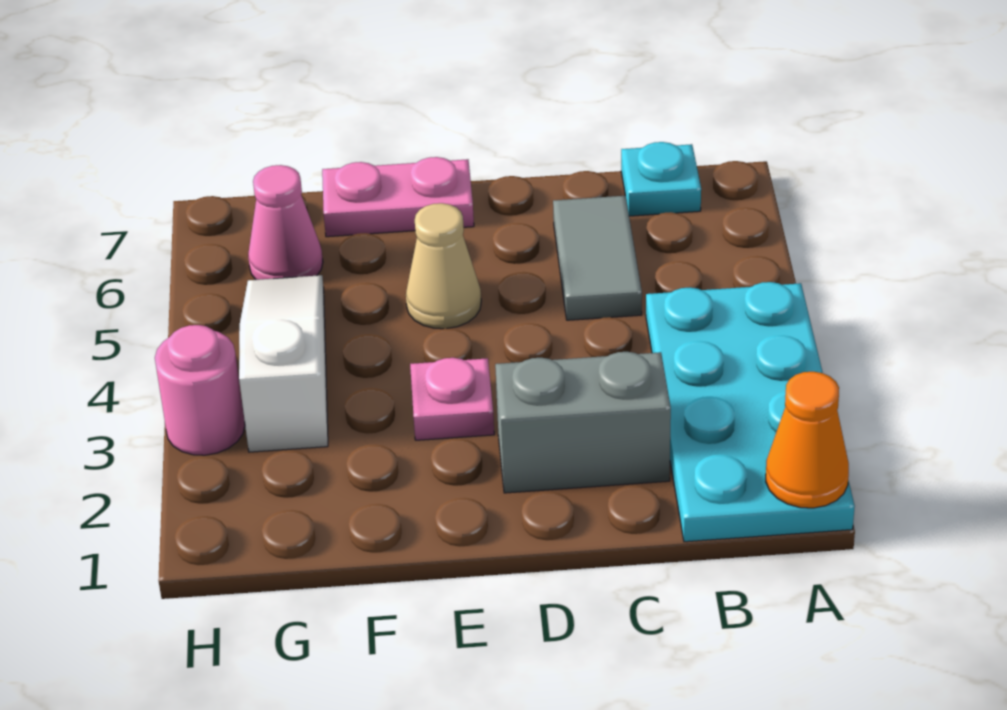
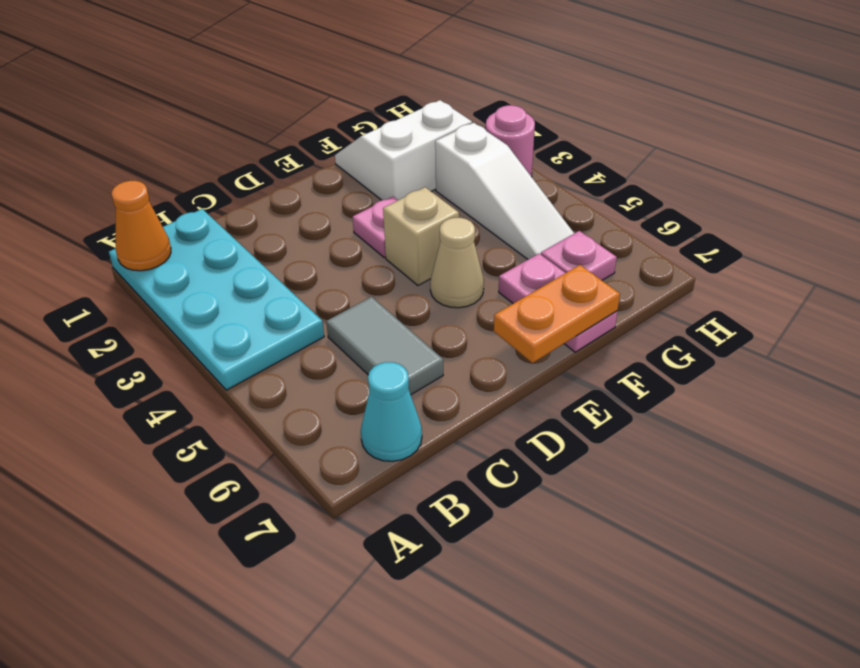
cyan plate B7 level 1 -> cyan cone B7 level 1
grey brick C2:D2 level 1 -> none
none -> tan brick E4 level 1
pink plate E7:F7 level 1 -> pink plate F6:F7 level 1
none -> orange plate E7:F7 level 2
none -> white slope F1:G2 level 1 top 2
pink cone G6 level 1 -> pink plate G6 level 1

